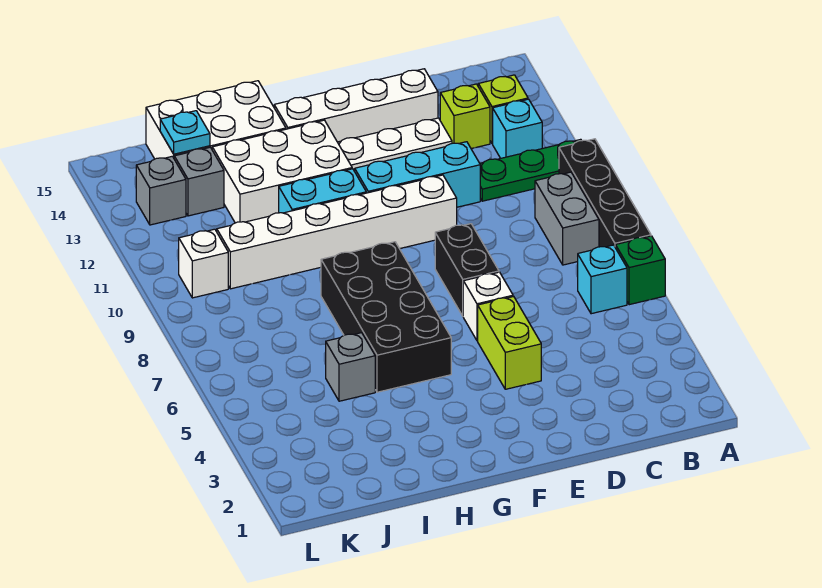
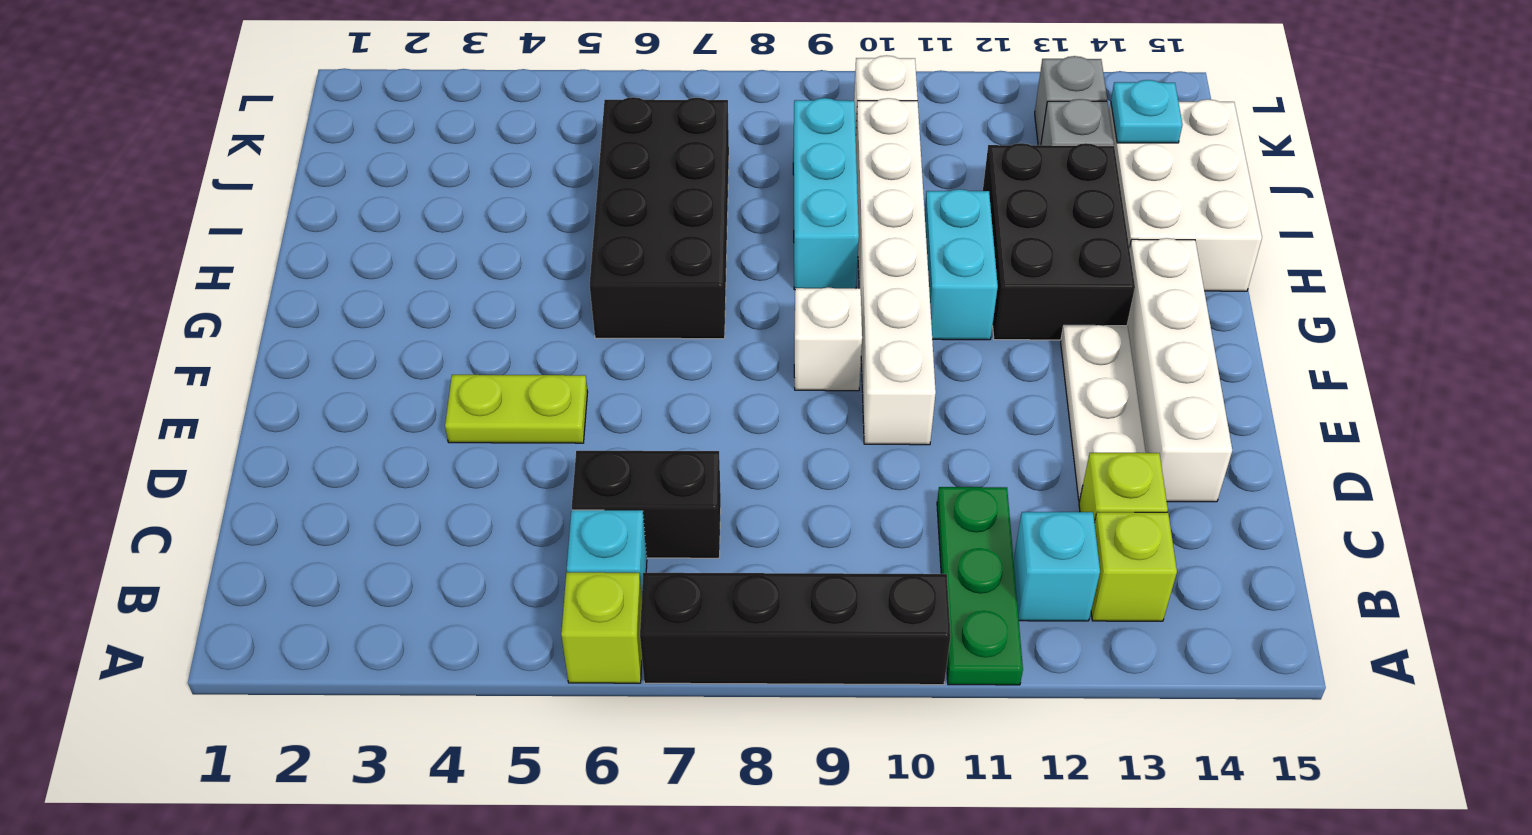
green brick A6 level 1 -> lime brick A6 level 1
grey brick B8:B9 level 1 -> none
cyan brick D11:F11 level 1 -> cyan brick H9:J9 level 1
lime brick E4:E5 level 1 -> lime plate E4:E5 level 1
white brick E6 level 1 -> white brick F9 level 1
black brick E7:E8 level 1 -> black brick C6:C7 level 1
black brick G5:H8 level 1 -> black brick G6:J7 level 1
white brick G12:I13 level 1 -> black brick G12:I13 level 1
grey brick I5 level 1 -> none

